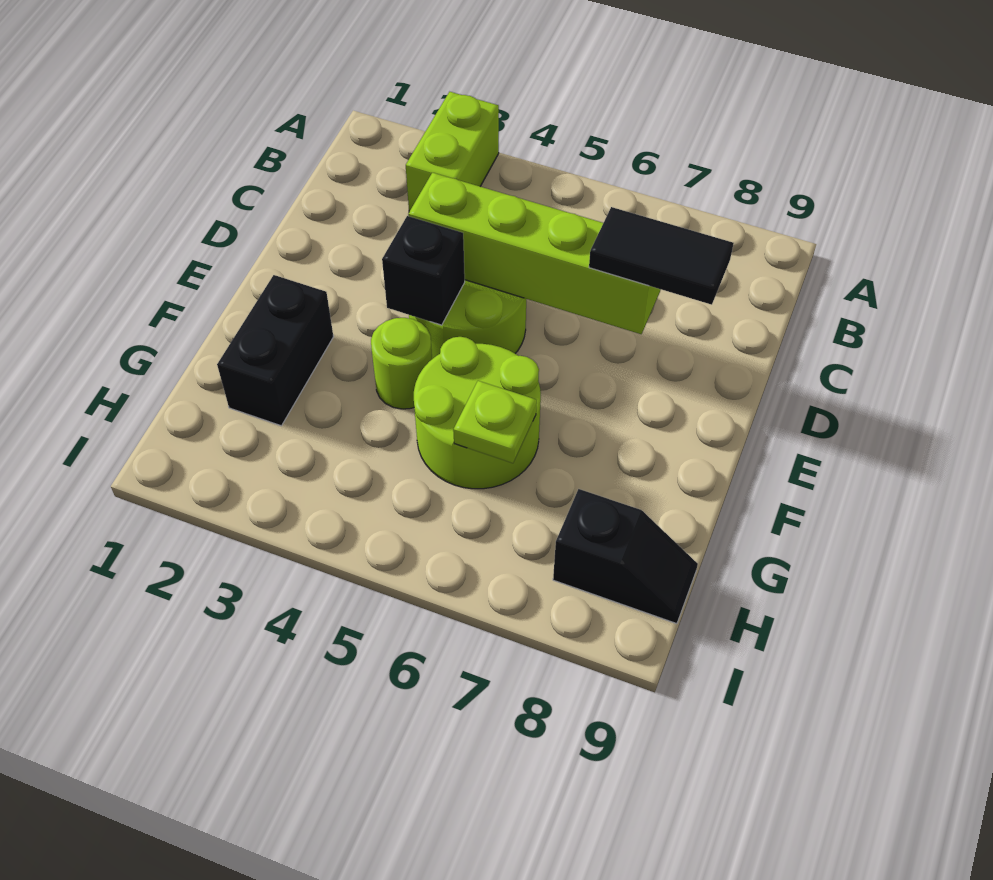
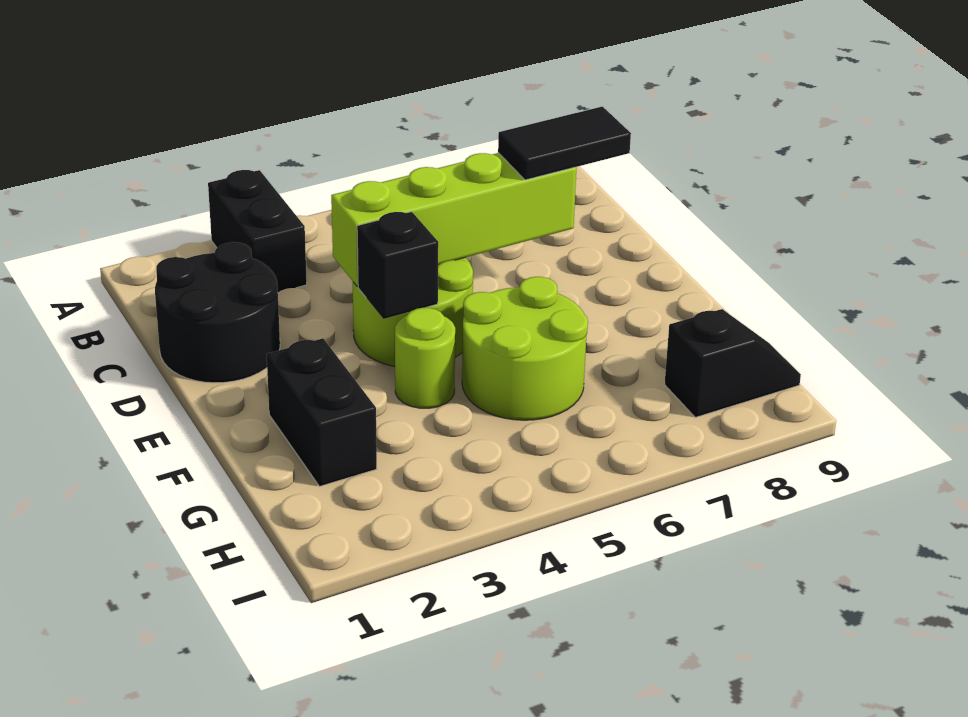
lime brick A3:B3 level 1 -> black brick A3:B3 level 1
none -> black round brick C1:D2 level 1
lime plate G6 level 2 -> none

